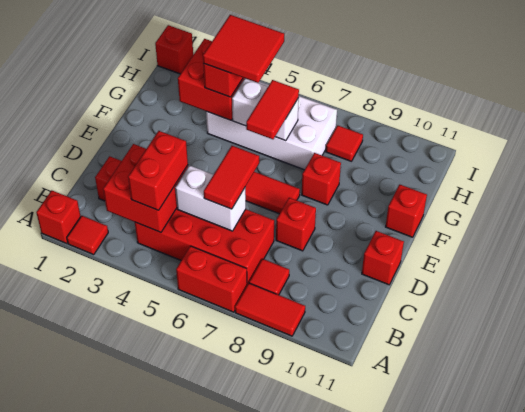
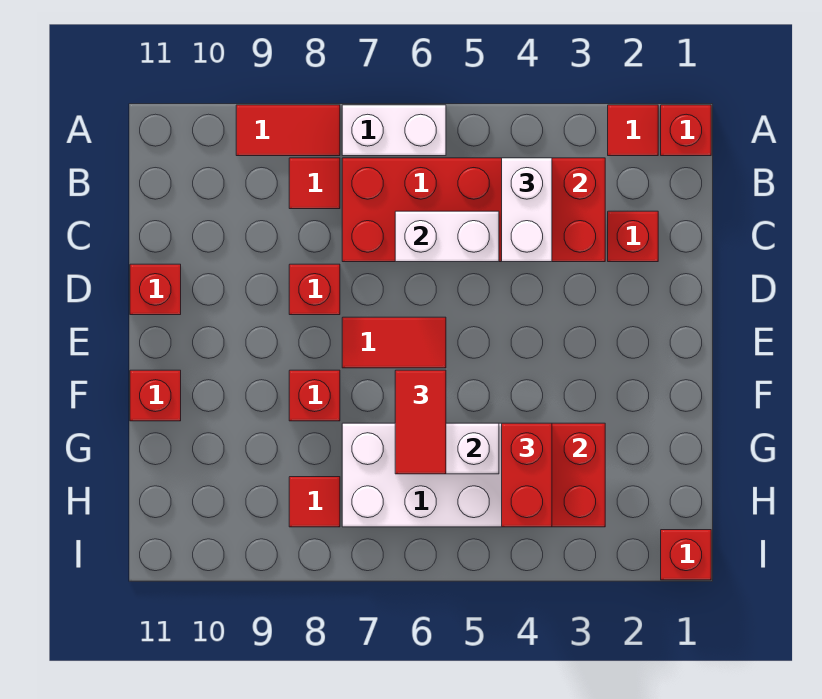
red brick A6:A7 level 1 -> white brick A6:A7 level 1
red brick B4:C4 level 3 -> white brick B4:C4 level 3
red tile C6:D6 level 3 -> none
red tile G4:H5 level 4 -> none

